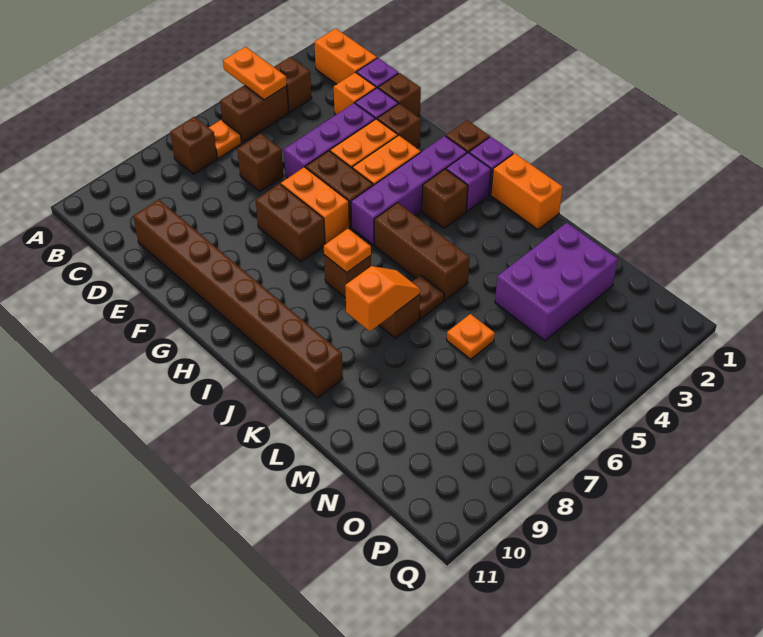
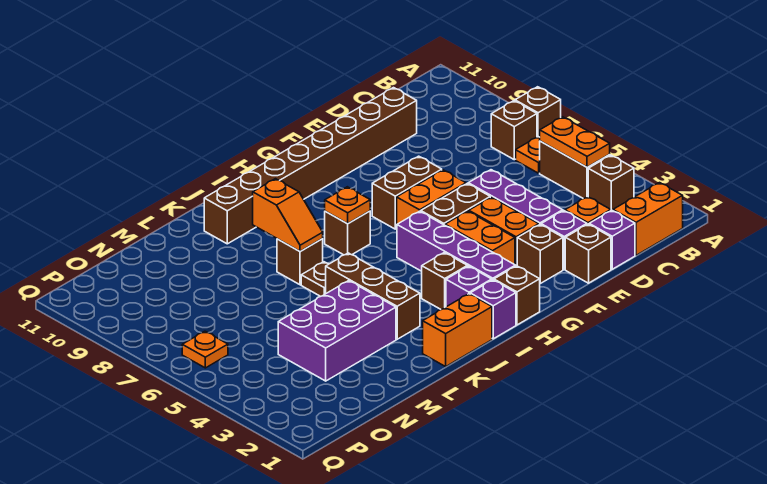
orange plate A4:B4 level 2 -> orange plate B4:B5 level 2
brown brick D6 level 1 -> brown brick A7 level 1
brown brick I5:K5 level 1 -> brown brick K3:K5 level 1
purple brick M2:N4 level 1 -> purple brick L3:N4 level 1
orange plate M6 level 1 -> orange plate P6 level 1

